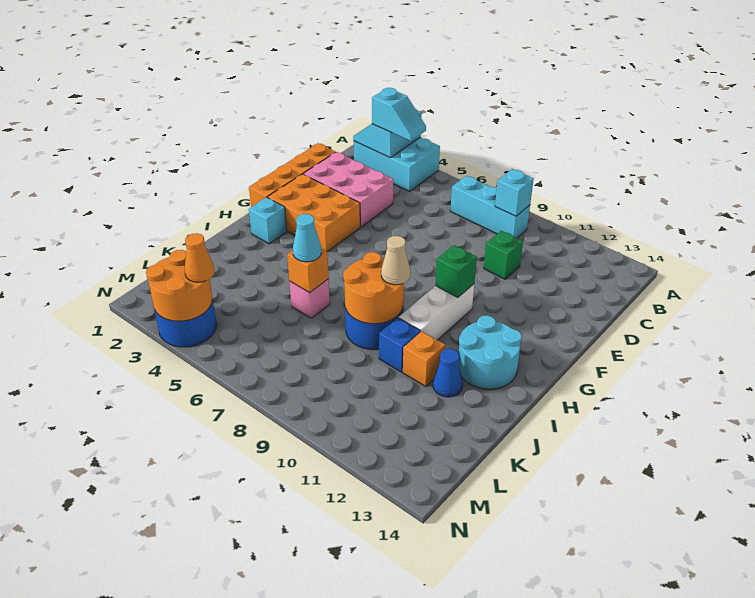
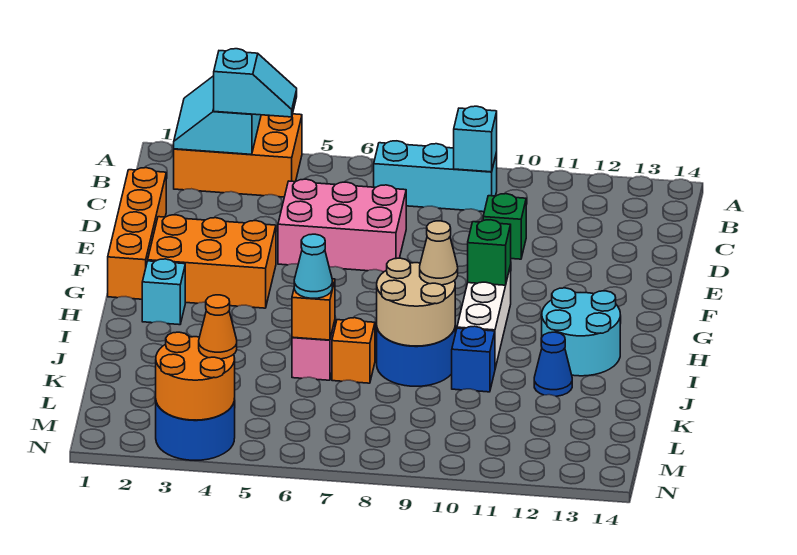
cyan brick A2:B4 level 1 -> orange brick A2:B4 level 1
pink brick D2:E4 level 1 -> pink brick D5:E7 level 1
orange round brick I8:J9 level 2 -> tan round brick I8:J9 level 2
orange brick J11 level 1 -> orange brick J7 level 1

